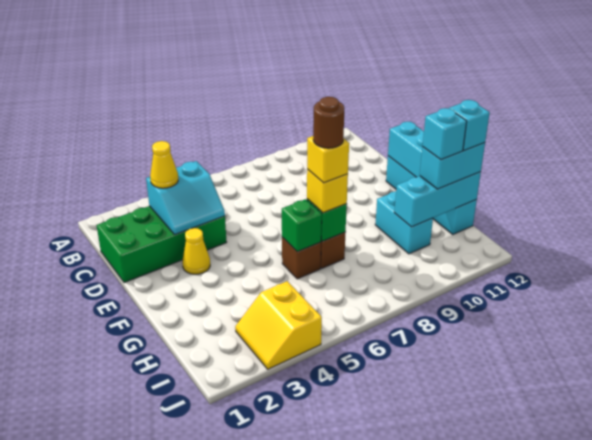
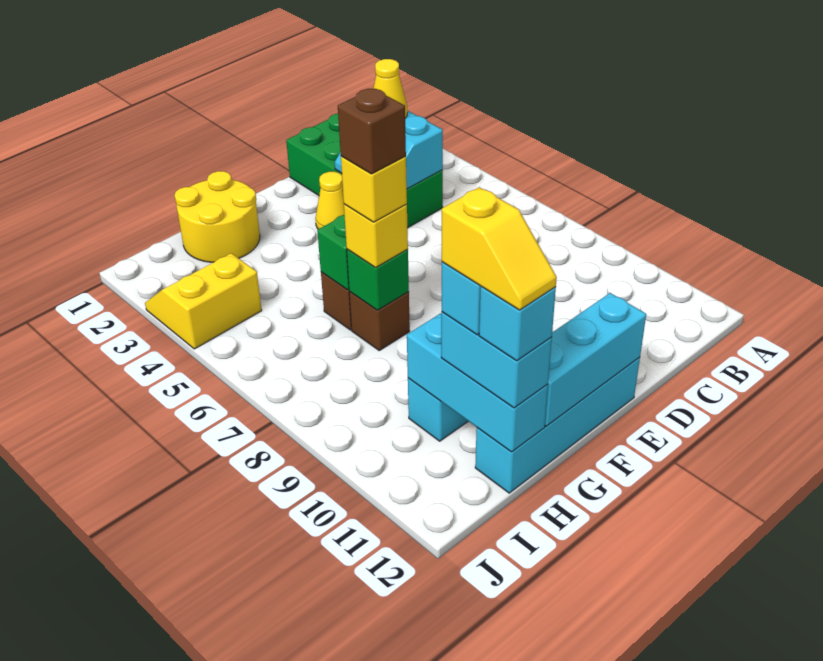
none -> yellow round brick G1:H2 level 1
brown round brick G7 level 5 -> brown brick G7 level 5
none -> yellow slope H11:H12 level 5 top 11

